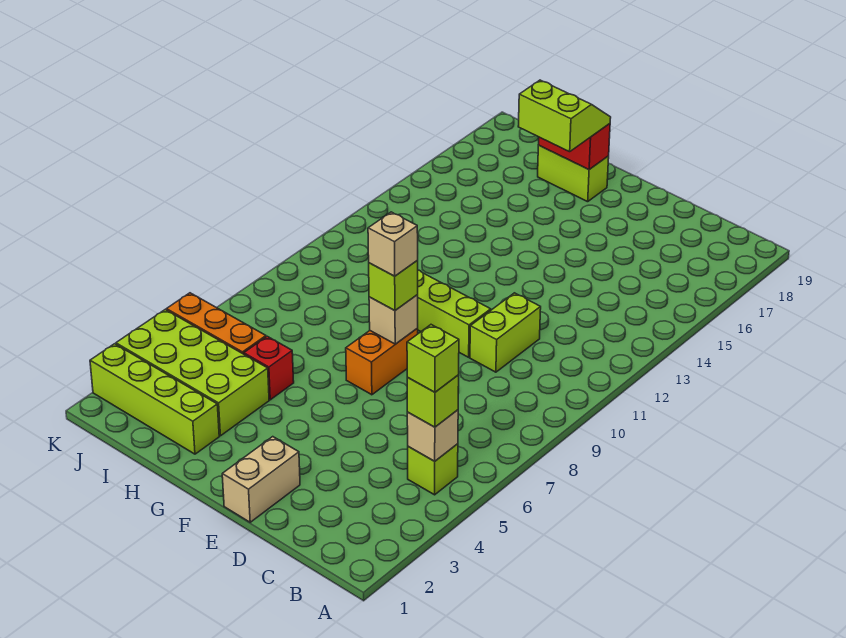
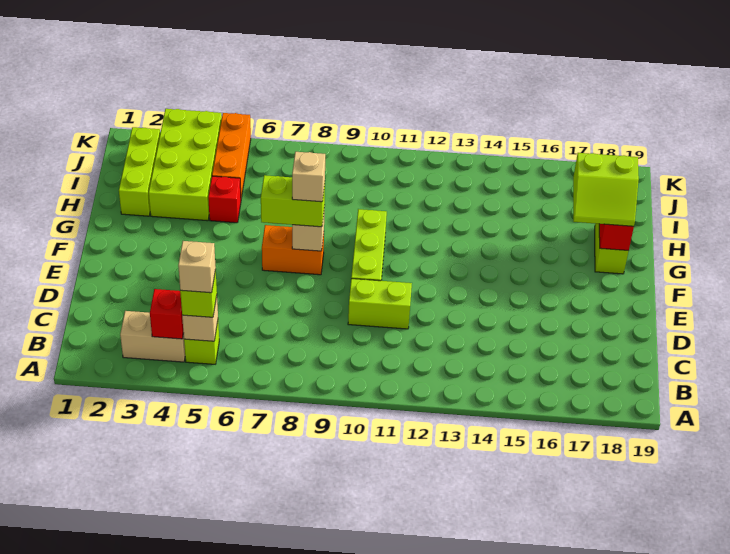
none -> red brick B4 level 2
lime brick B5 level 4 -> tan brick B5 level 4
tan brick E1:E2 level 1 -> tan brick B3:B4 level 1
lime brick F8 level 3 -> lime brick F7:F8 level 3
lime slope G17:H18 level 3 top 17 -> lime slope G17:H18 level 3 top H
lime brick H2:K2 level 1 -> lime brick H2:J2 level 1

